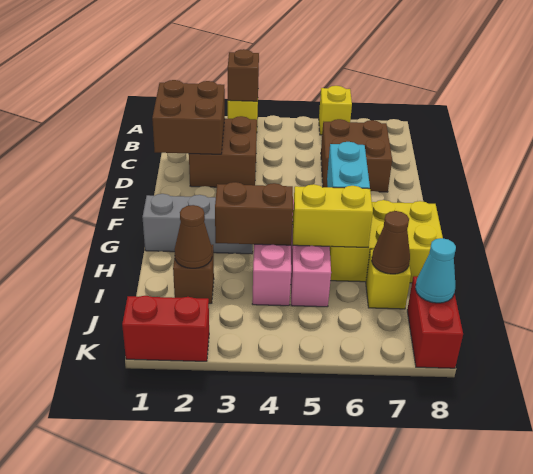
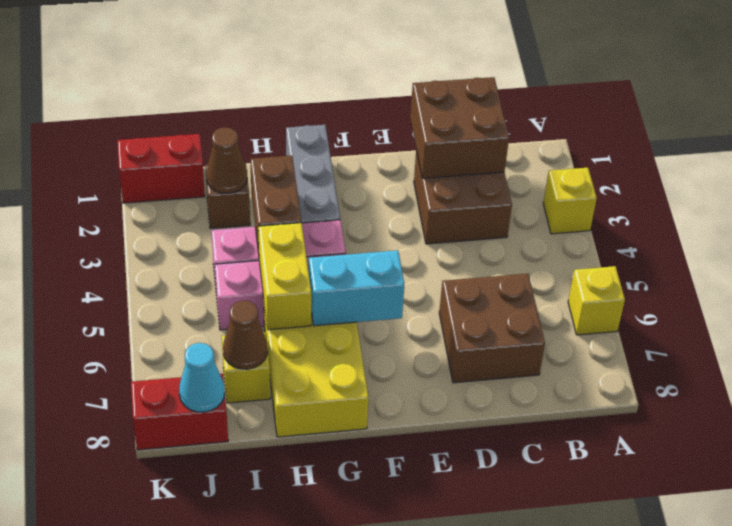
brown brick A3 level 2 -> none
red brick K1:K2 level 1 -> red brick J1:K1 level 1

